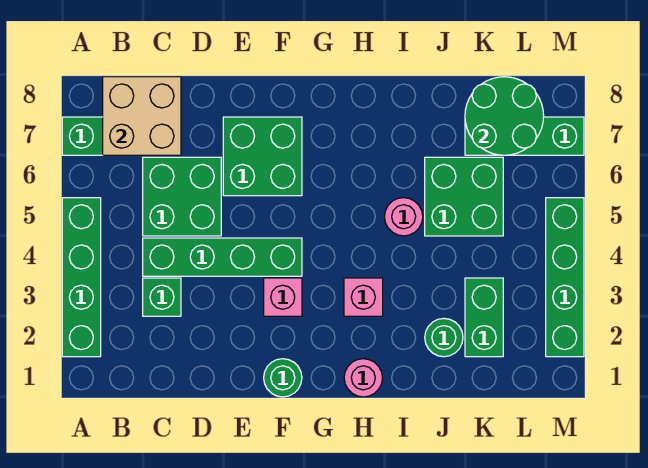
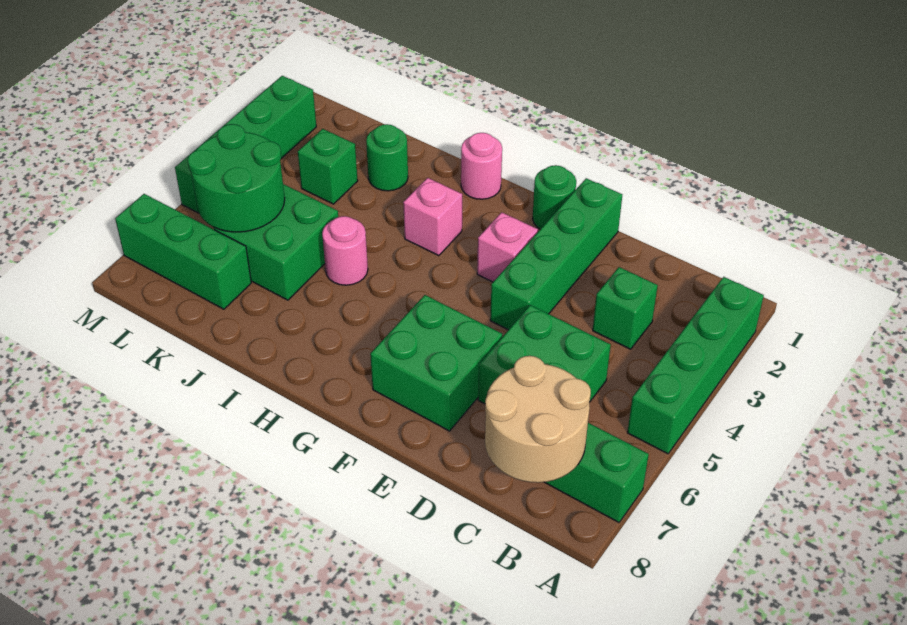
tan brick B7:C8 level 2 -> tan round brick B7:C8 level 2
green brick C4:F4 level 1 -> green brick E1:E4 level 1
green brick K2:K3 level 1 -> green brick K3 level 1
green round brick K7:L8 level 2 -> green round brick K5:L6 level 2

